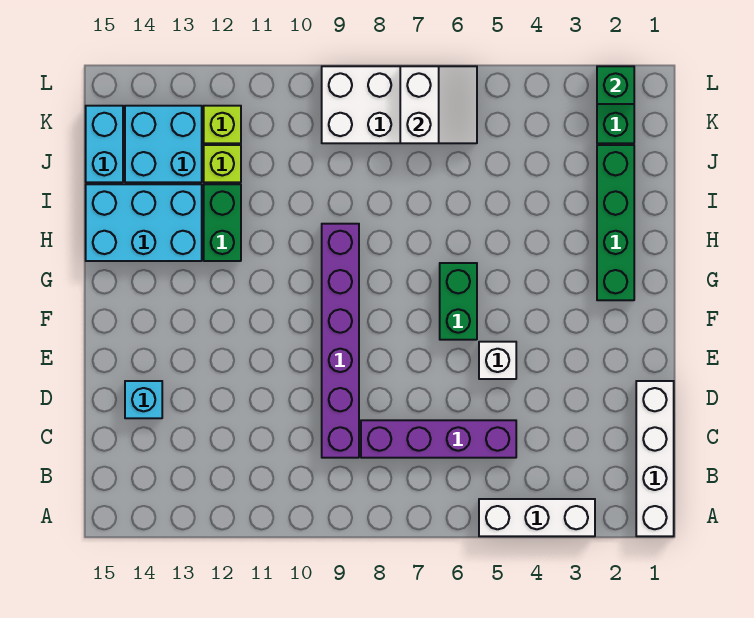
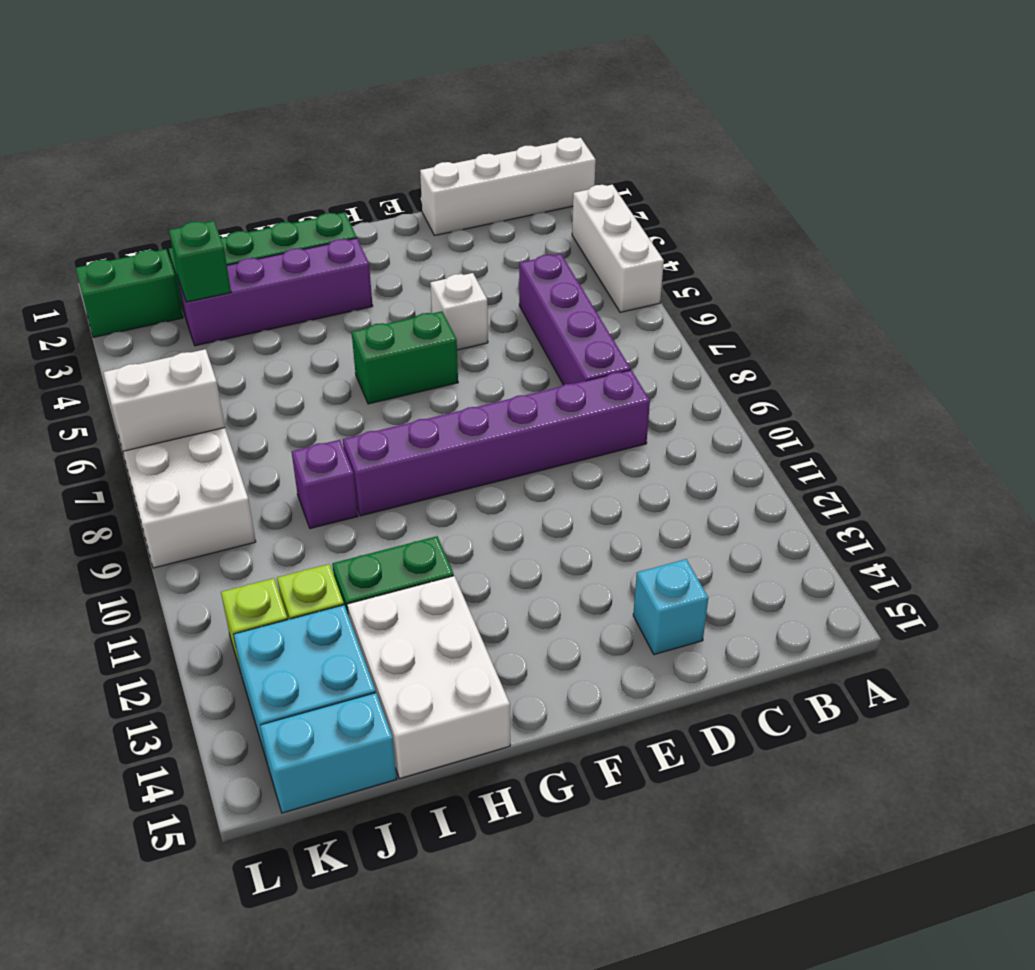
none -> purple brick G3:J3 level 1
cyan brick H13:I15 level 1 -> white brick H13:I15 level 1
none -> purple brick I9 level 1
green brick L2 level 2 -> green brick J3 level 2

